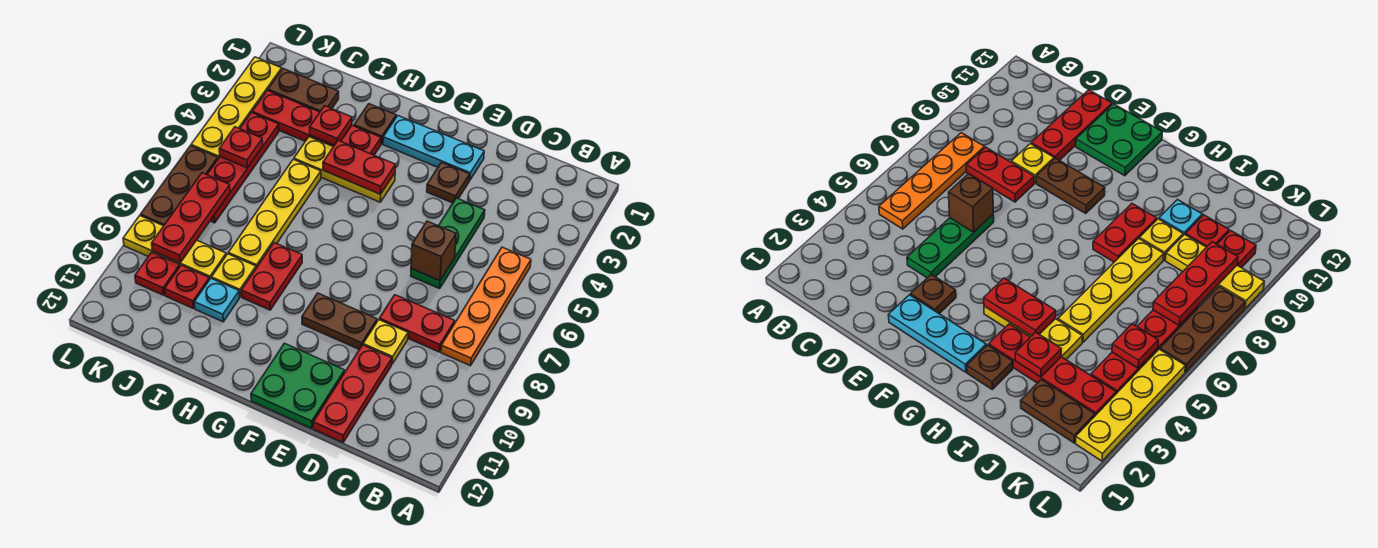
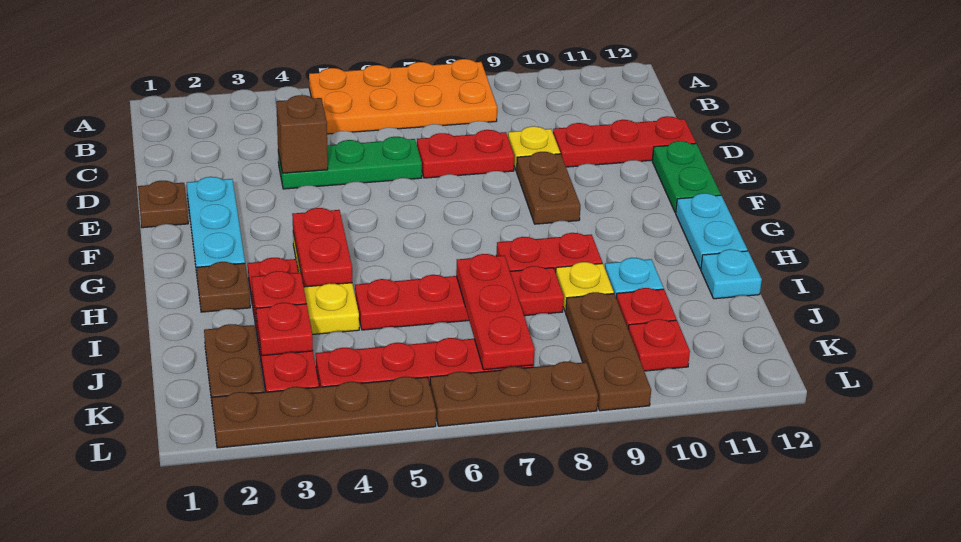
orange plate B5:B8 level 1 -> orange plate A5:B8 level 1
red plate C8:D8 level 1 -> red plate D7:D8 level 1
brown brick D6 level 2 -> brown brick D4 level 2
brown plate E3 level 1 -> brown plate E1 level 1
green plate E11:F12 level 1 -> green plate E12:F12 level 1
none -> cyan plate G12:H12 level 1
yellow plate I5:I8 level 1 -> red plate I5:I8 level 1
none -> cyan plate I12 level 1
yellow plate J9:L9 level 1 -> brown plate J9:L9 level 1
red plate K5 level 2 -> red plate J3 level 2
red plate K7:K9 level 2 -> red plate I7:K7 level 2
yellow plate L2:L5 level 1 -> brown plate L2:L5 level 1

